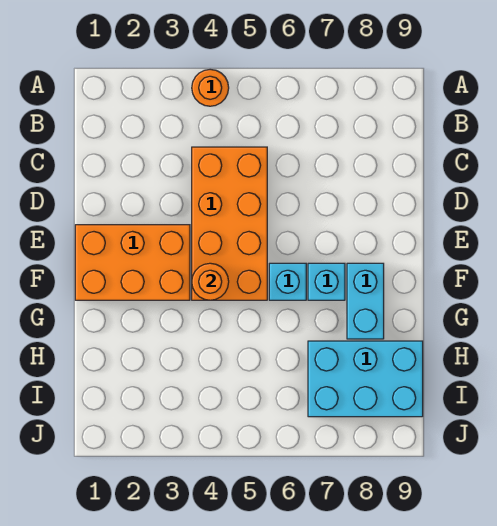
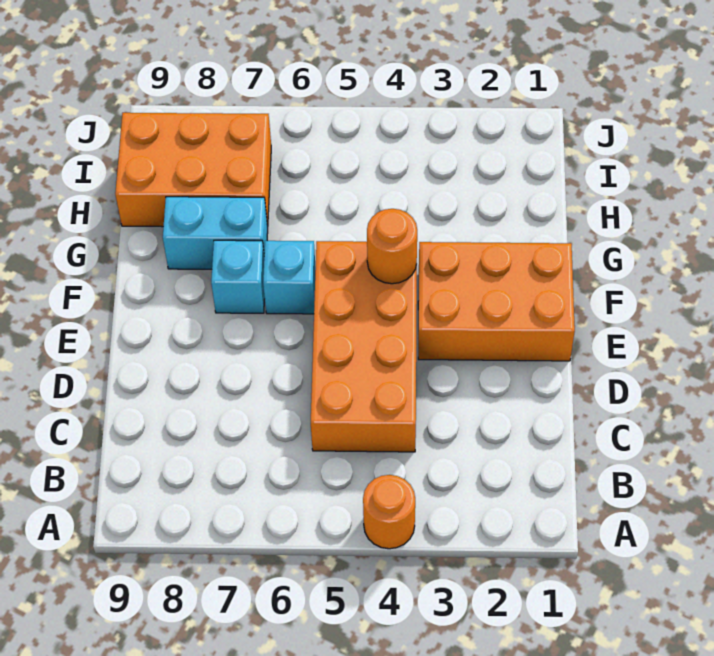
cyan brick F8:G8 level 1 -> cyan brick G7:G8 level 1
cyan brick H7:I9 level 1 -> orange brick H7:I9 level 1

